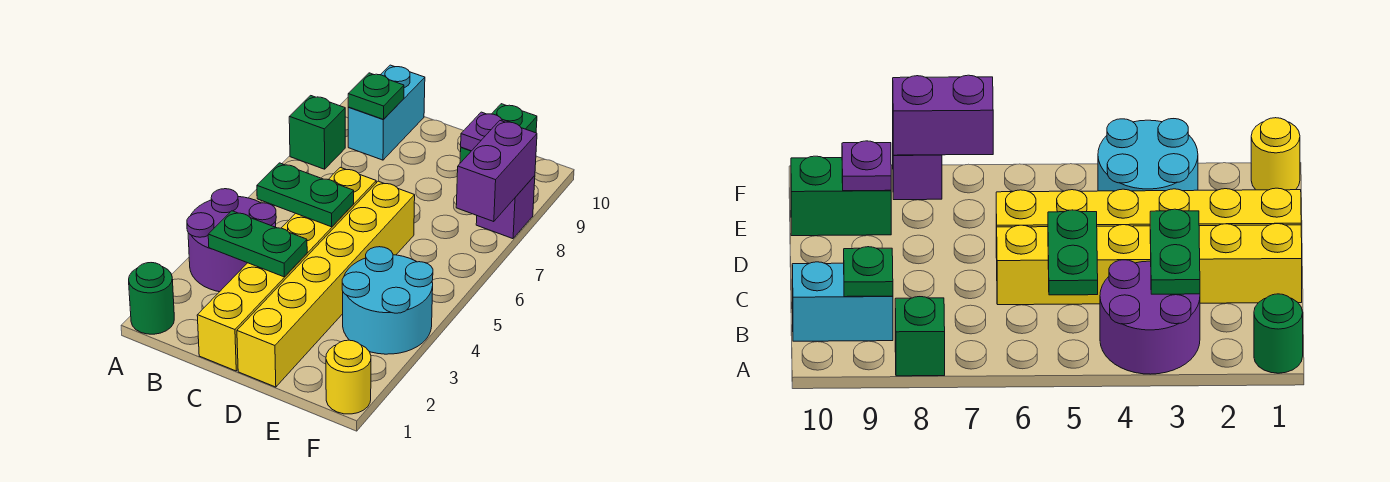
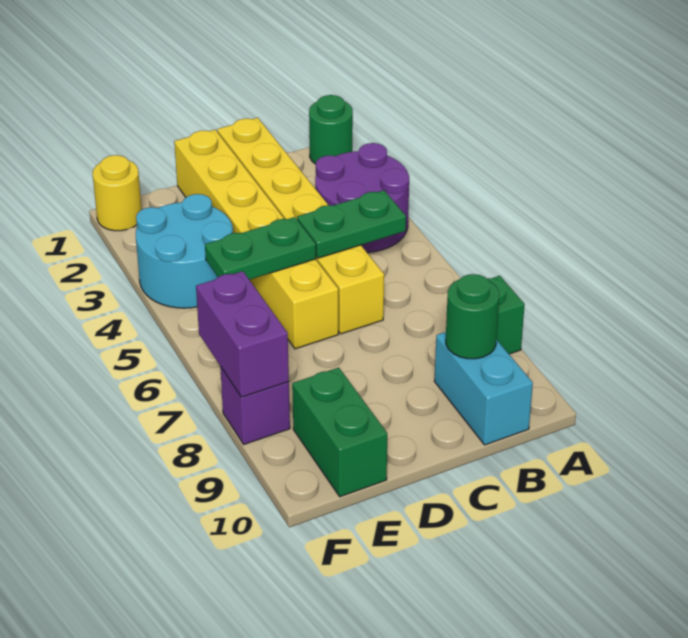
green plate B3:C3 level 2 -> green plate D5:E5 level 2
green plate B9 level 2 -> green round brick B9 level 2
purple plate E9 level 2 -> none

